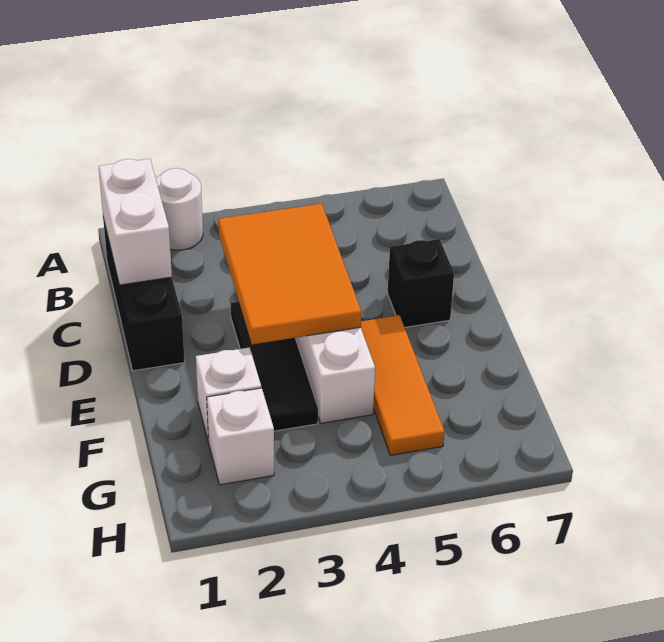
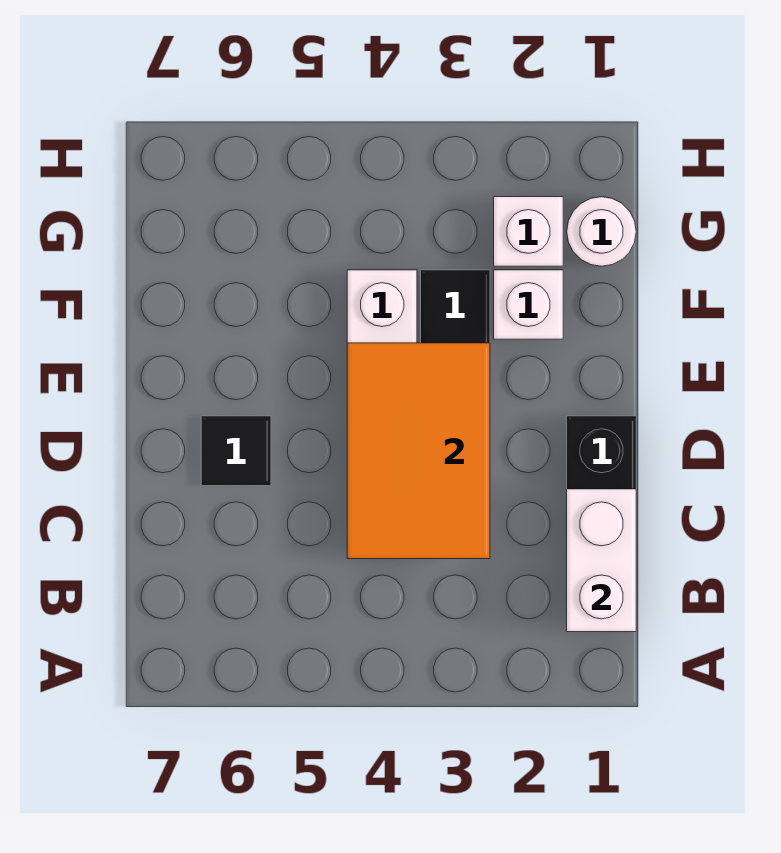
white round brick A2 level 1 -> white round brick G1 level 1
black brick D6 level 1 -> black tile D6 level 1
orange tile E5:G5 level 1 -> none

